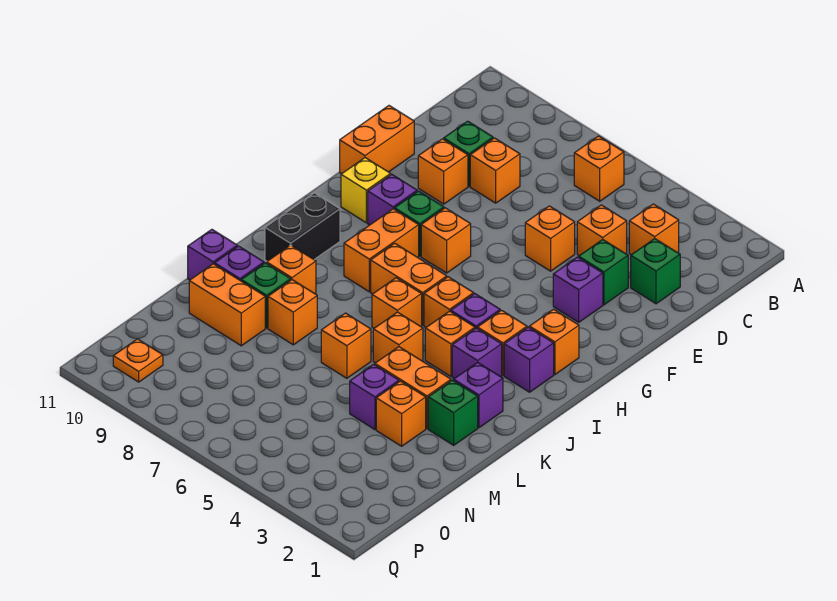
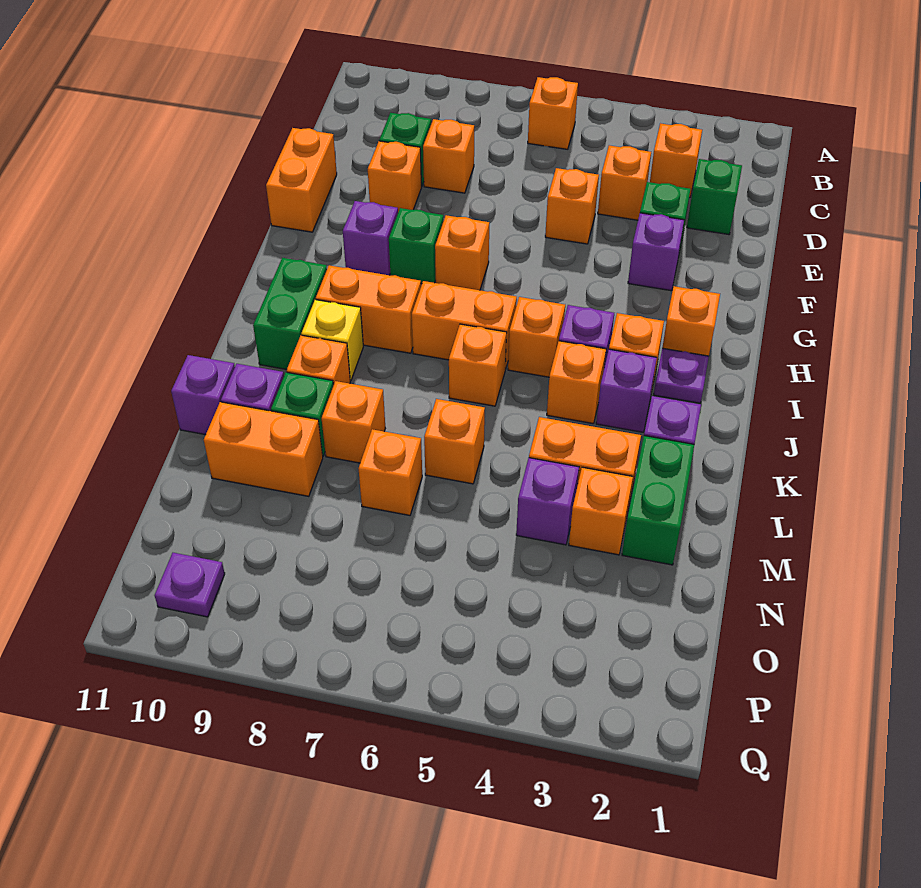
yellow brick G10 level 1 -> yellow brick J9 level 1
orange brick H8:I8 level 1 -> orange brick I8:I9 level 1
purple brick I2 level 1 -> purple plate I2 level 1
black brick I10:J10 level 1 -> green brick I10:J10 level 1
orange brick K5 level 1 -> orange brick M7 level 1
green brick L2 level 1 -> green brick L2:M2 level 1
orange plate P10 level 1 -> purple plate P10 level 1

